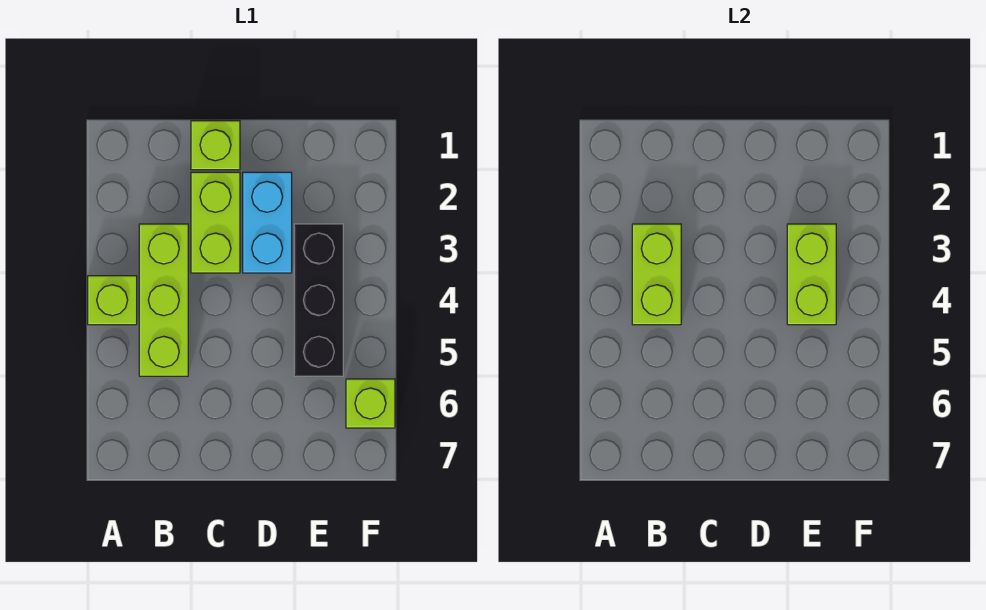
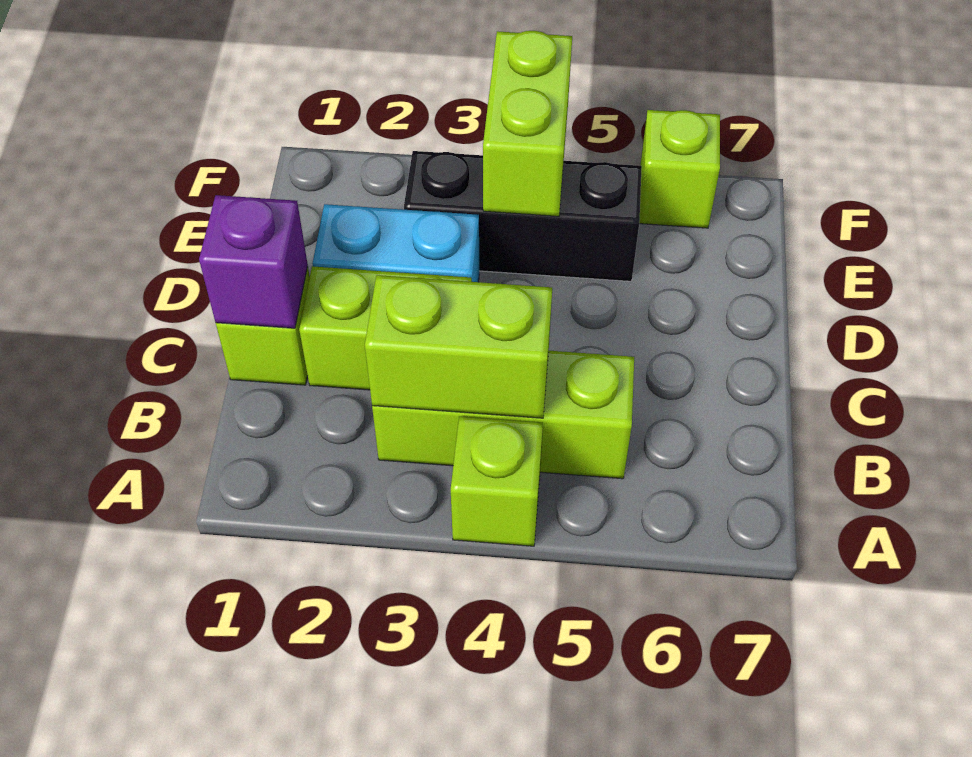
none -> purple brick C1 level 2
lime brick E3:E4 level 2 -> lime brick E4:F4 level 2

